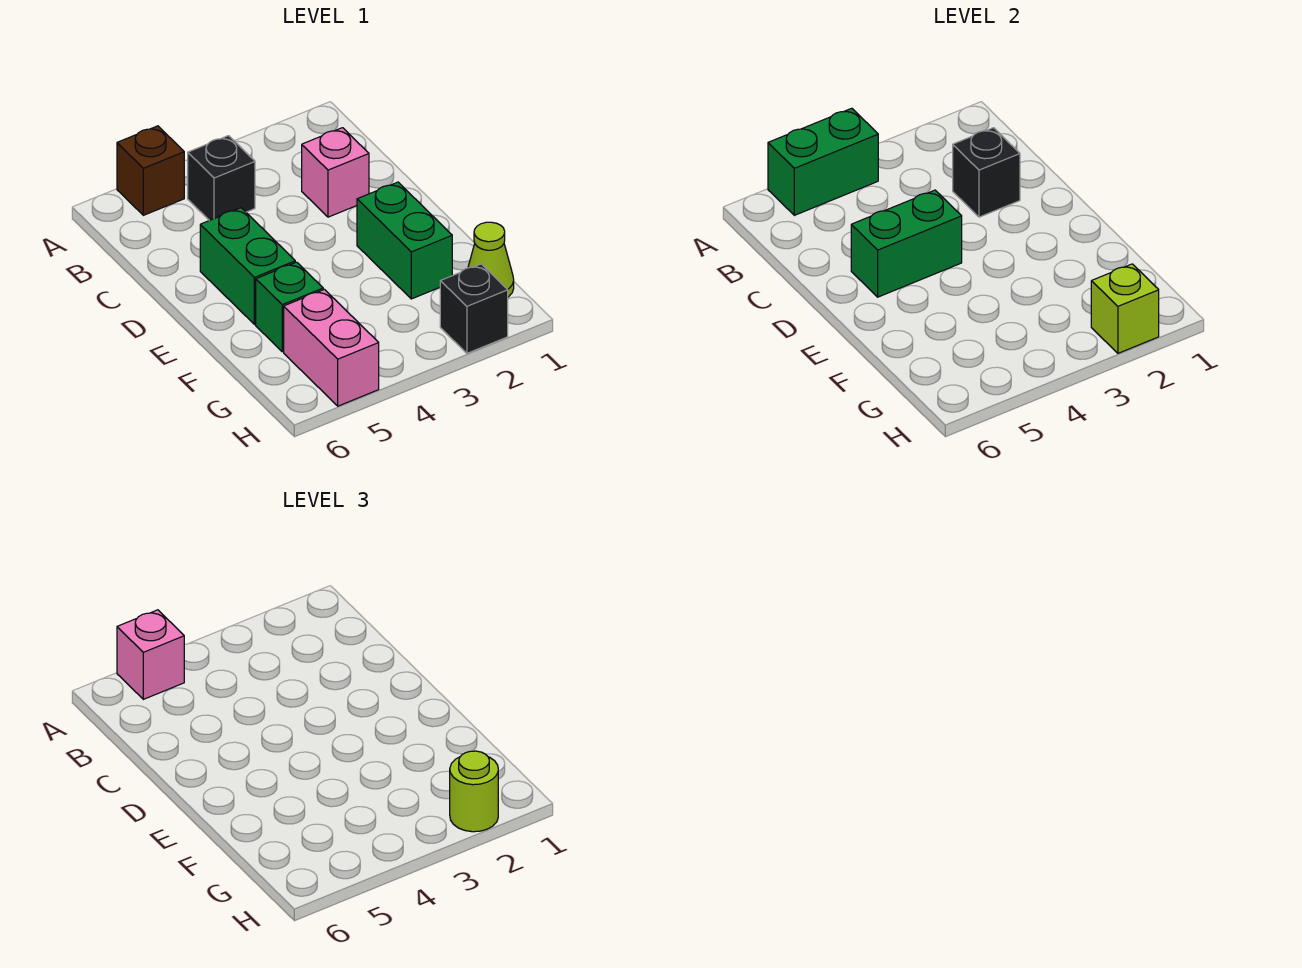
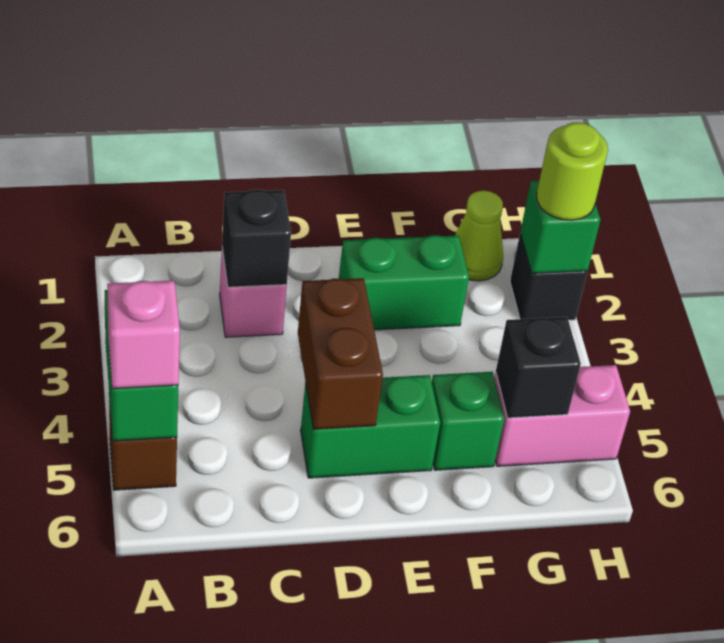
black brick B4 level 1 -> black brick G5 level 2
green brick D4:D5 level 2 -> brown brick D4:D5 level 2
lime brick H2 level 2 -> green brick H2 level 2

